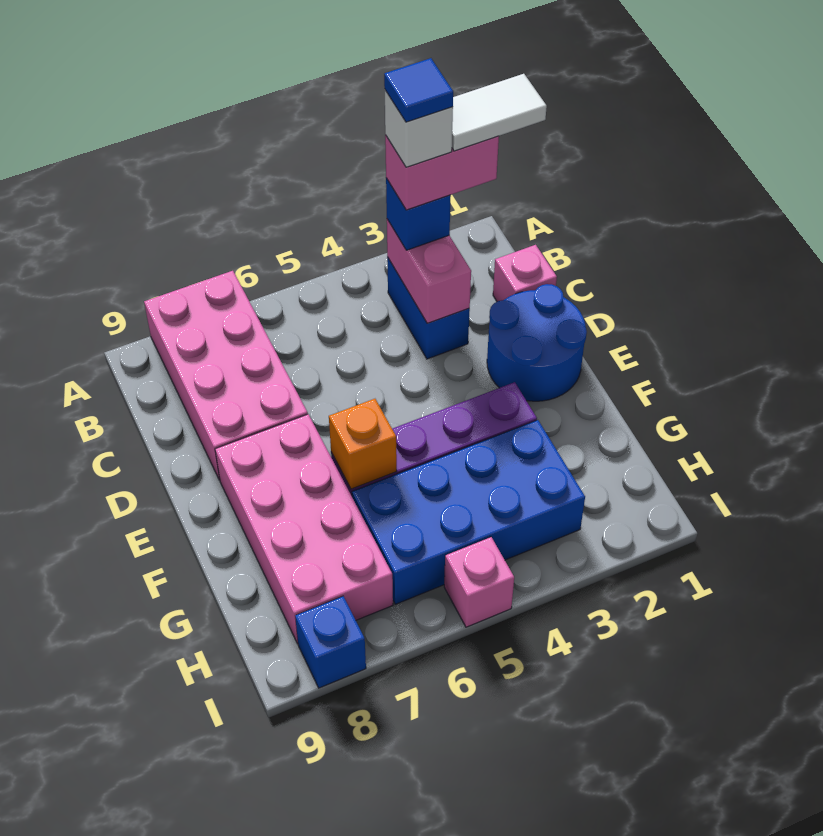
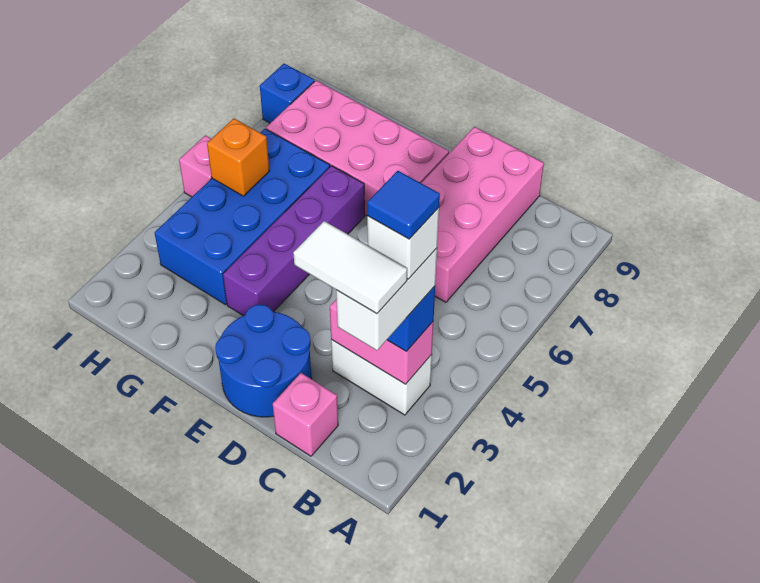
pink brick A7:D8 level 1 -> pink brick C6:D9 level 1
white tile B1:B2 level 5 -> white tile B2:C2 level 5
pink brick B2:B3 level 4 -> white brick B2:B3 level 4
blue brick B3:C3 level 1 -> white brick B3:C3 level 1
orange brick F6 level 2 -> orange brick H5 level 2

